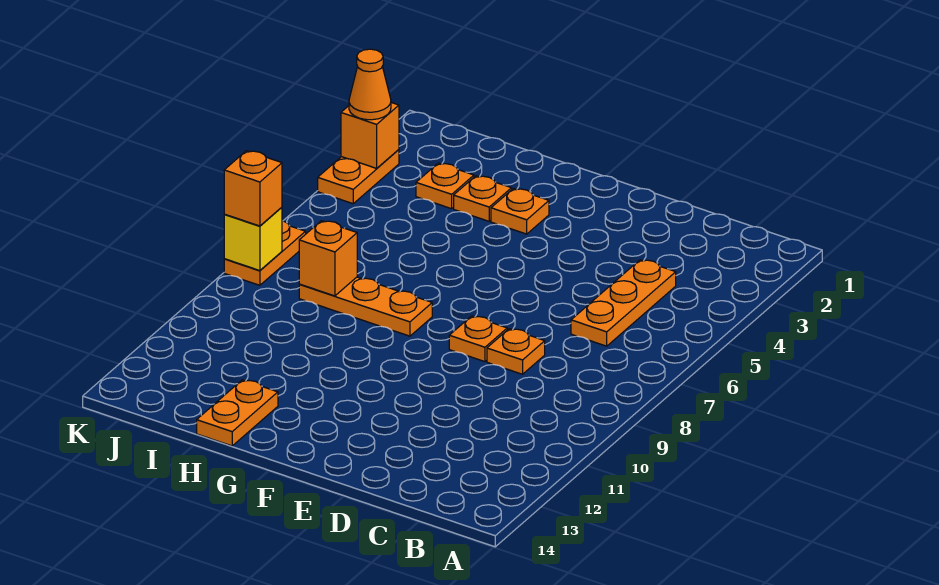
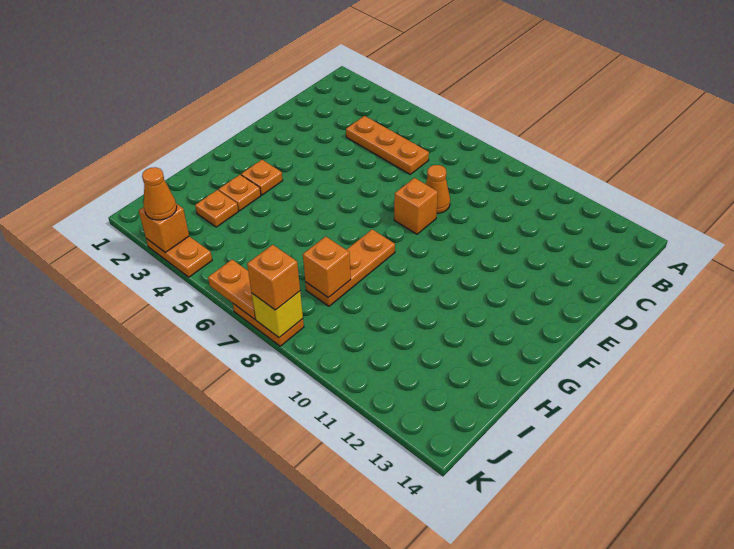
orange plate D8 level 1 -> orange cone D8 level 1
orange plate E8 level 1 -> orange brick E8 level 1
orange plate H13:H14 level 1 -> orange plate K6:K7 level 2

